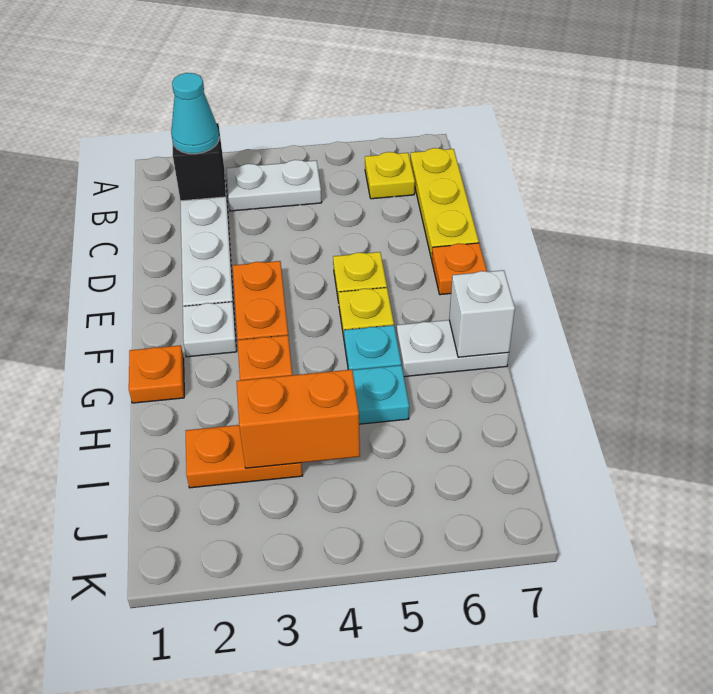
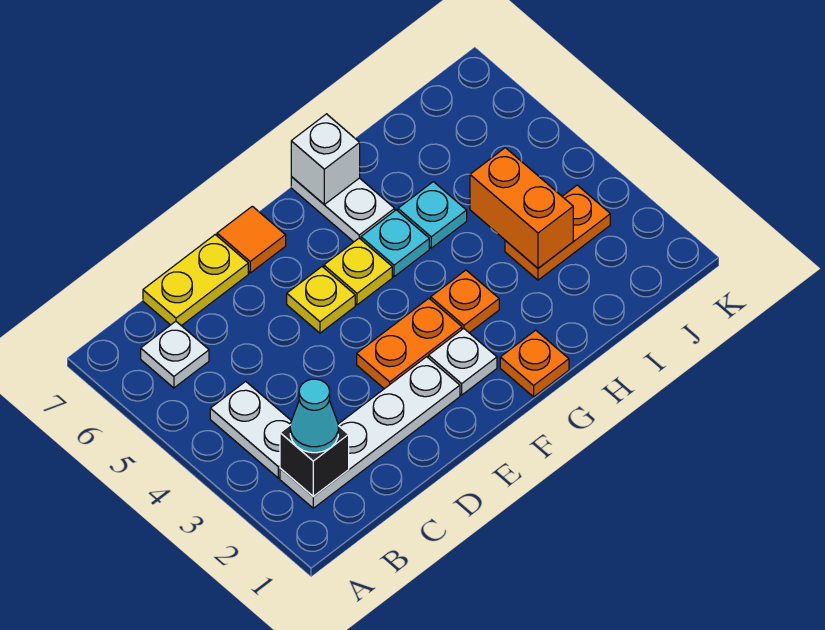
yellow plate B6 level 1 -> white plate B6 level 1
yellow plate B7:D7 level 1 -> yellow plate C7:D7 level 1
orange plate E7 level 1 -> orange tile E7 level 1
orange plate I2:I3 level 1 -> orange plate I3:J3 level 1

